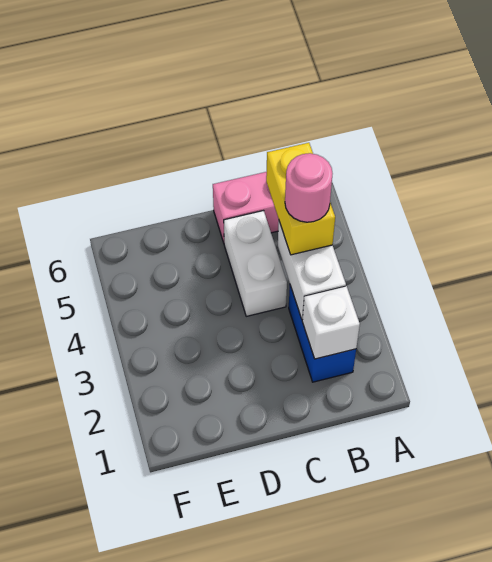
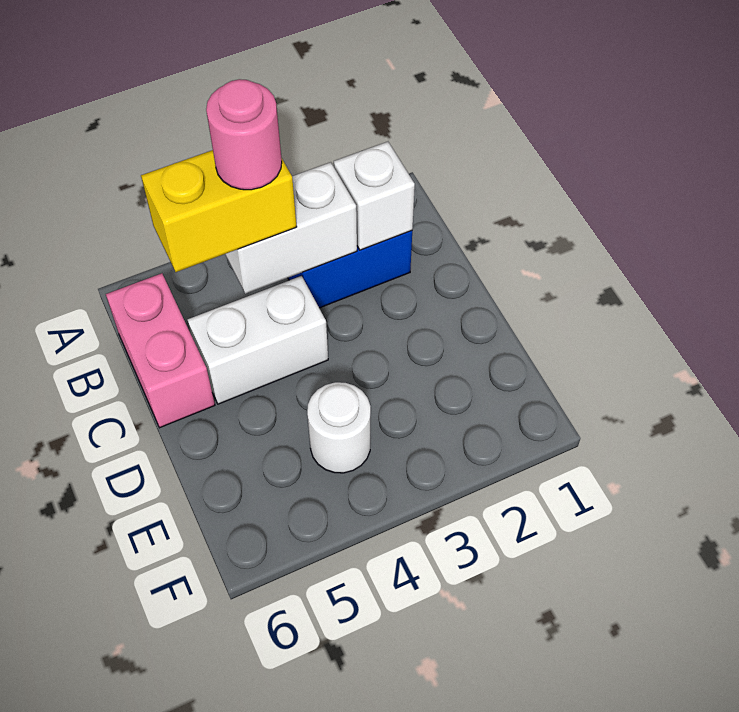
none -> white round brick E4 level 1

